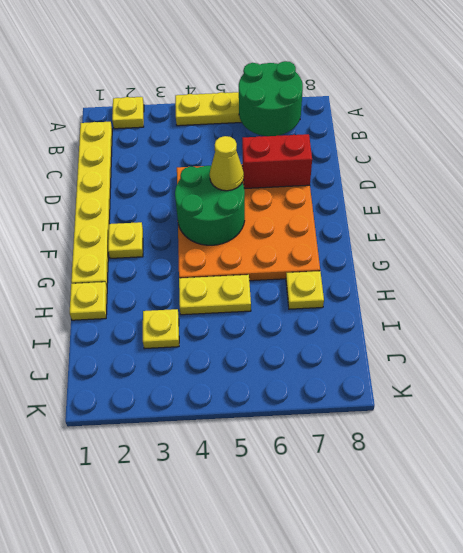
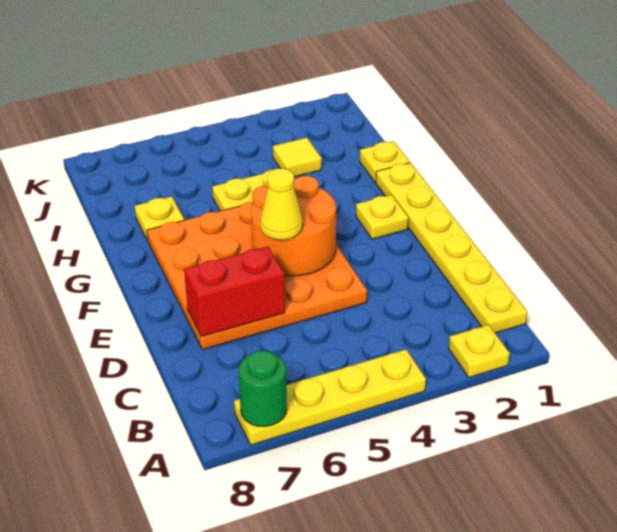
green round brick A6:B7 level 2 -> green round brick A7 level 2
green round brick E4:F5 level 2 -> orange round brick E4:F5 level 2
yellow plate I3 level 1 -> yellow tile I3 level 1

